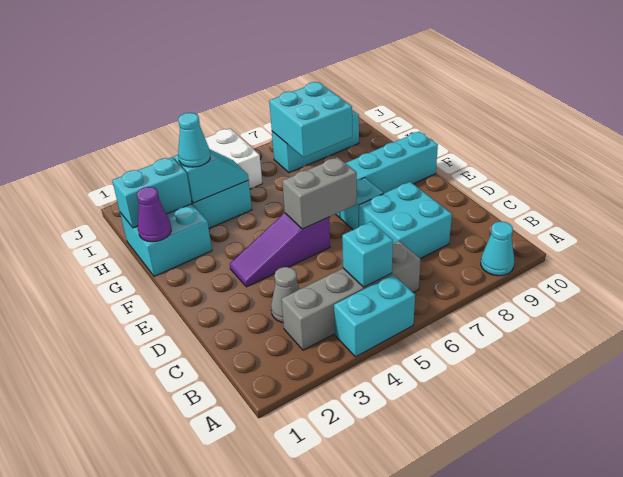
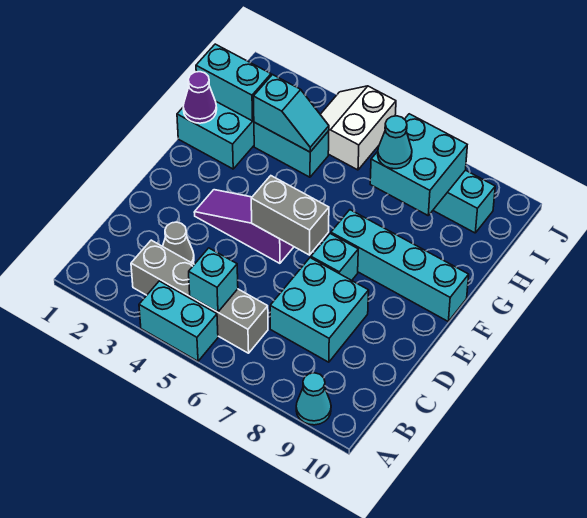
cyan cone H3 level 3 -> cyan cone H7 level 3

